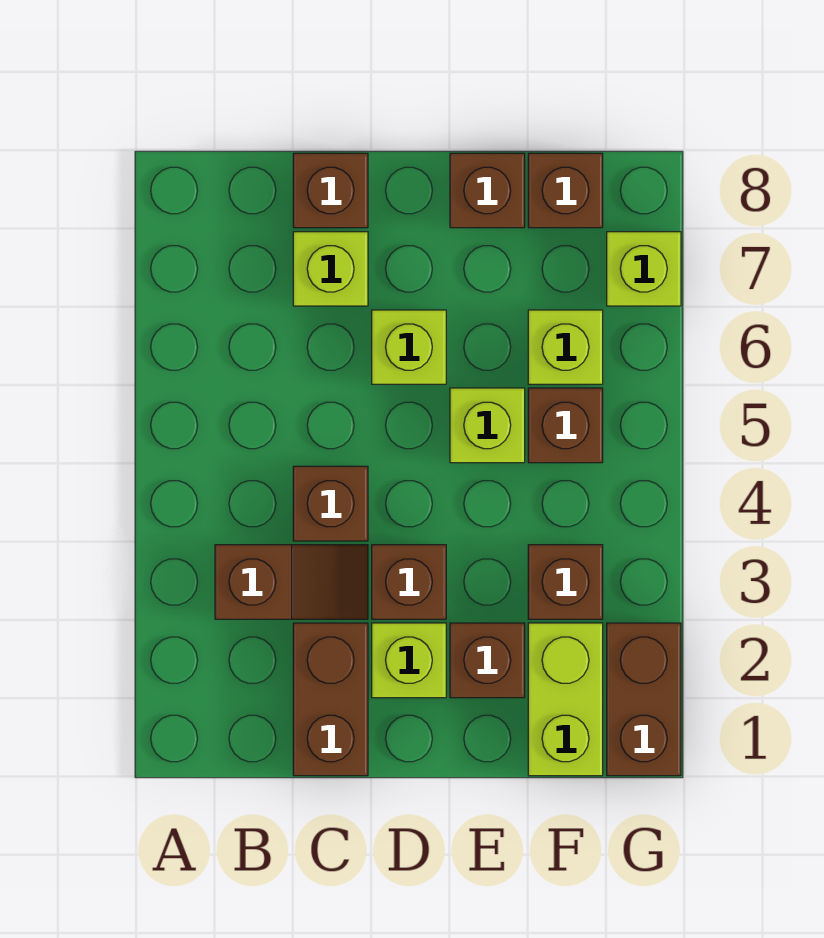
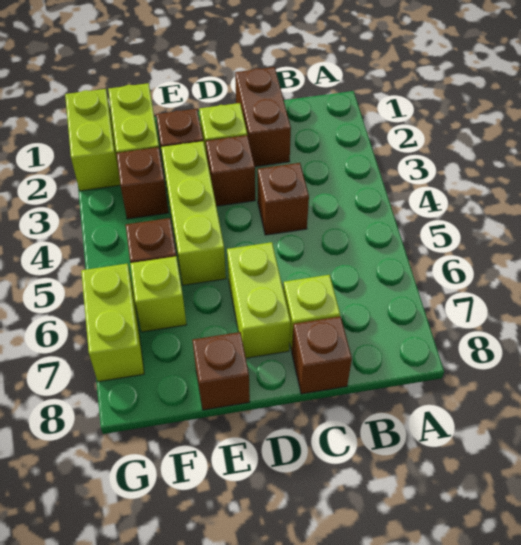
brown slope B3:C3 level 1 top B -> none
lime brick D6 level 1 -> lime brick D6:D7 level 1
lime brick E5 level 1 -> lime brick E3:E5 level 1
brown brick F8 level 1 -> none
brown brick G1:G2 level 1 -> lime brick G1:G2 level 1
lime brick G7 level 1 -> lime brick G6:G7 level 1

